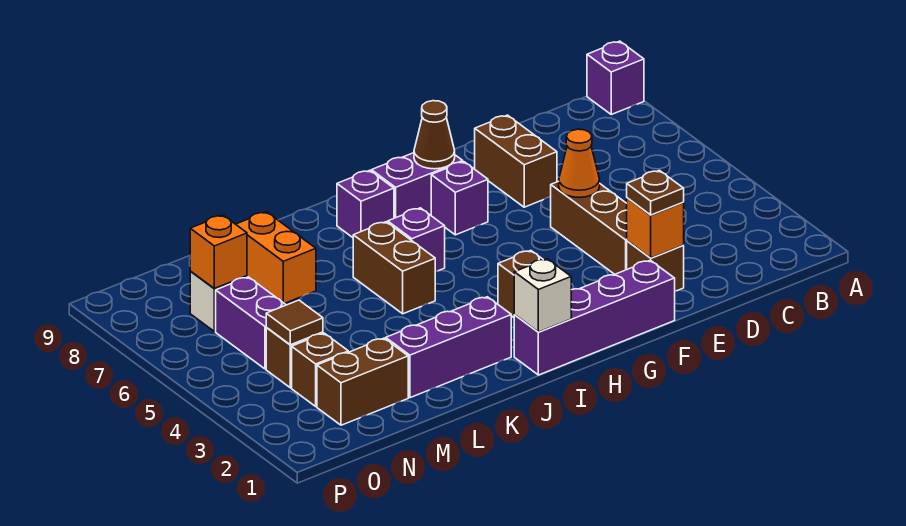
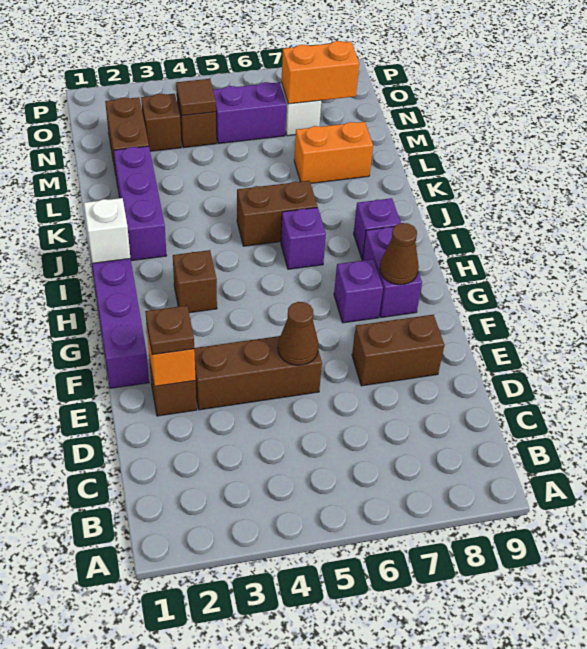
purple brick A9 level 1 -> none
orange cone E5 level 2 -> brown cone E5 level 2
orange brick N7 level 2 -> orange brick N7:N8 level 2

